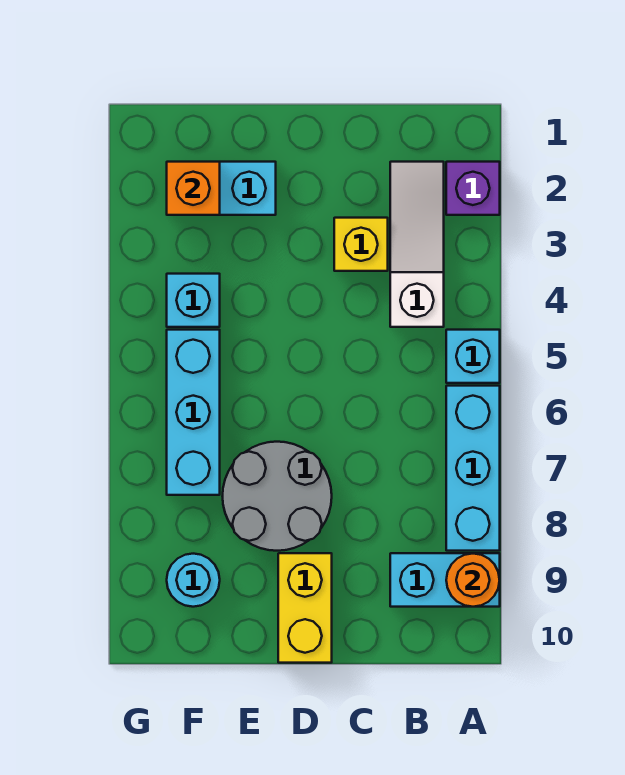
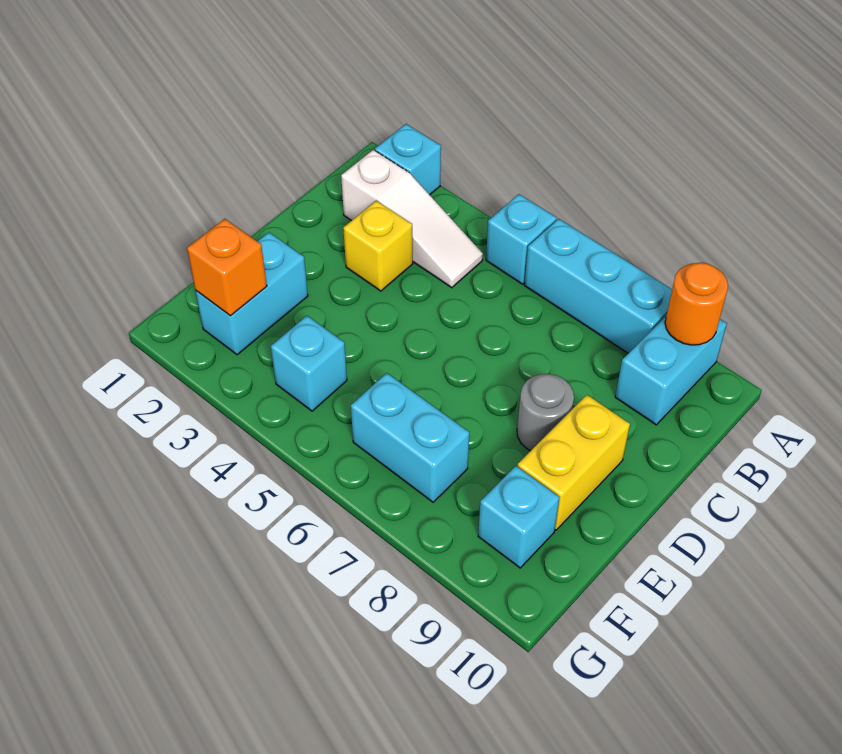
purple brick A2 level 1 -> cyan brick A2 level 1
white slope B2:B4 level 1 top 4 -> white slope B2:B4 level 1 top 2
grey round brick D7:E8 level 1 -> grey round brick D8 level 1
yellow brick D9:D10 level 1 -> yellow brick D9:E9 level 1
cyan brick F5:F7 level 1 -> cyan brick F6:F7 level 1
cyan round brick F9 level 1 -> cyan brick F9 level 1

